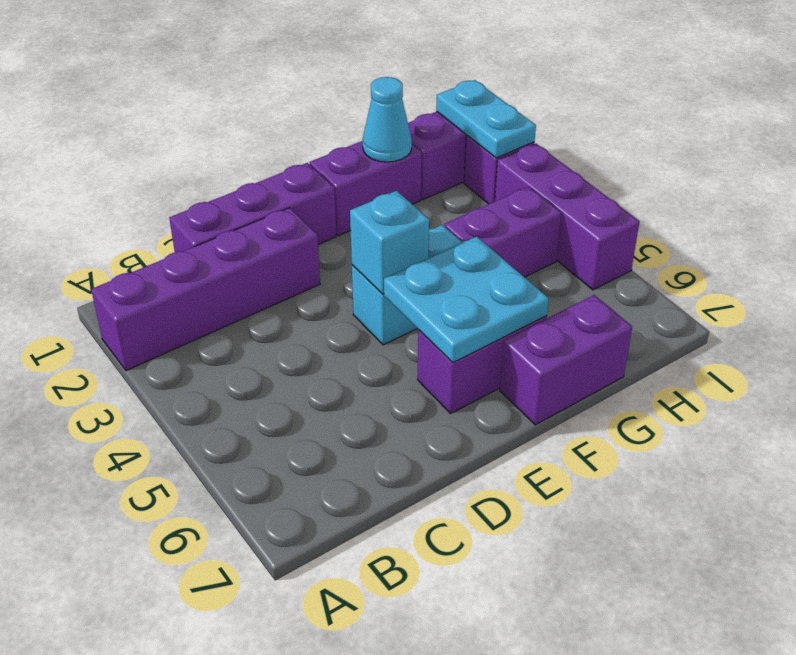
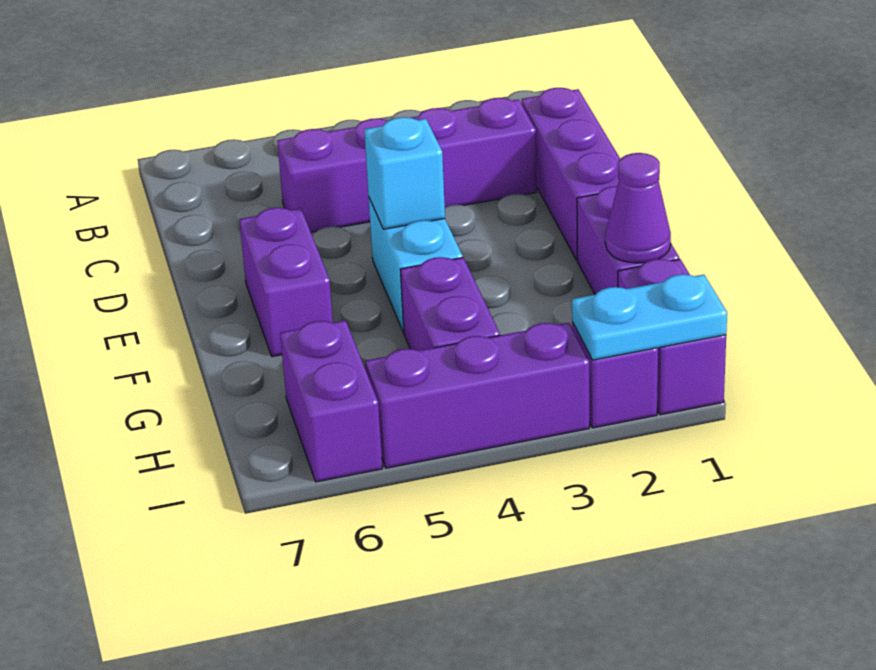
purple brick A2:D2 level 1 -> purple brick C2:C5 level 1
cyan plate E5:F6 level 2 -> none
purple brick F7:G7 level 1 -> purple brick H6:I6 level 1
cyan cone G1 level 2 -> purple cone G1 level 2

